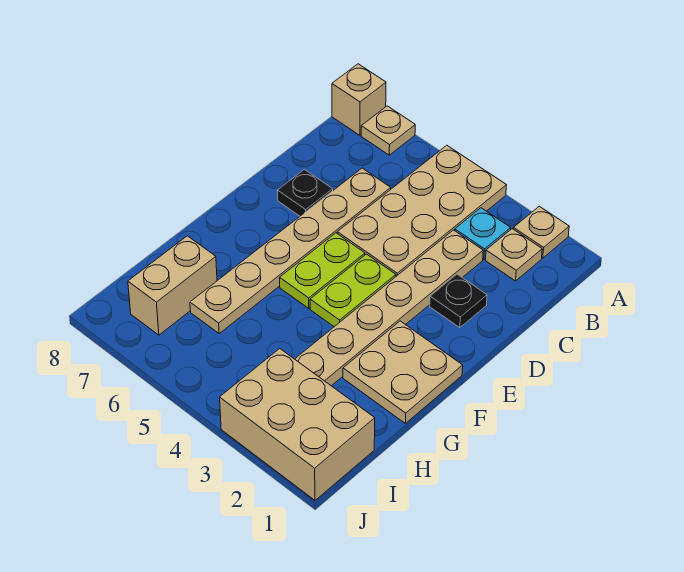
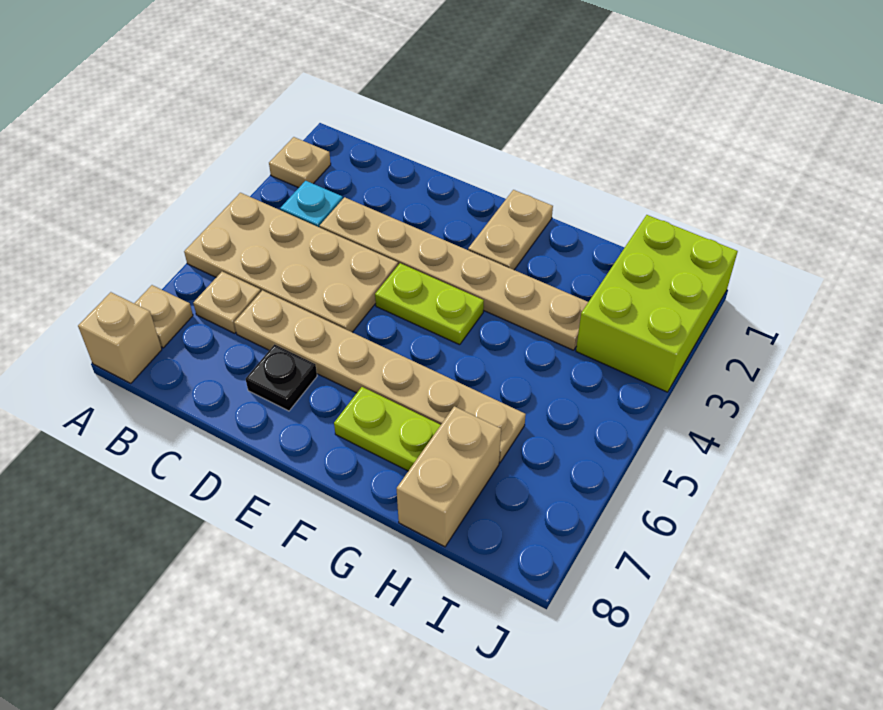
tan plate B2 level 1 -> tan plate B6 level 1
black plate D2 level 1 -> none
lime plate E5:F5 level 1 -> lime plate F7:G7 level 1
tan plate F1:G2 level 1 -> tan plate F1:F2 level 1
tan brick H7:I7 level 1 -> tan brick H7:H8 level 1
tan brick I1:J3 level 1 -> lime brick I1:J3 level 1

